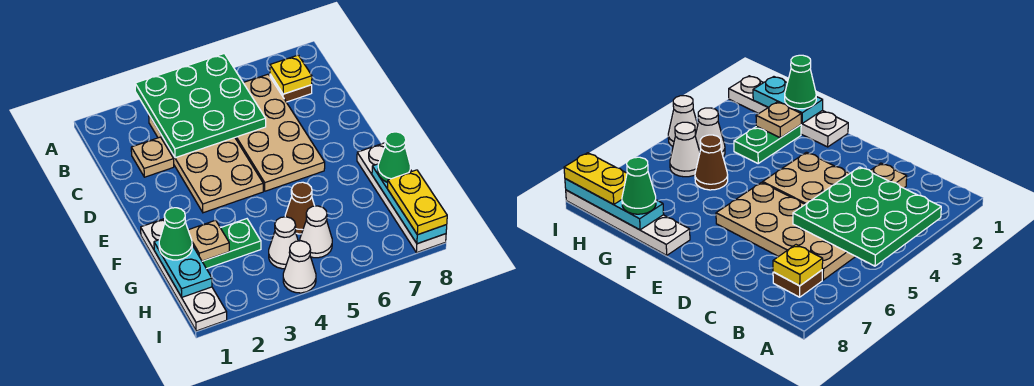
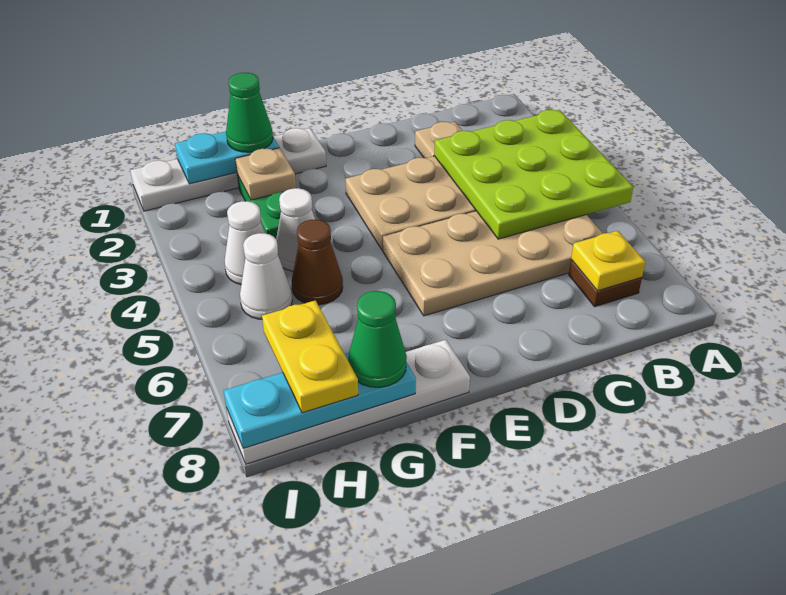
green plate A3:C5 level 2 -> lime plate A3:C5 level 2
yellow plate H8:I8 level 3 -> yellow plate H7:H8 level 3
white cone I4 level 1 -> white cone G4 level 1

